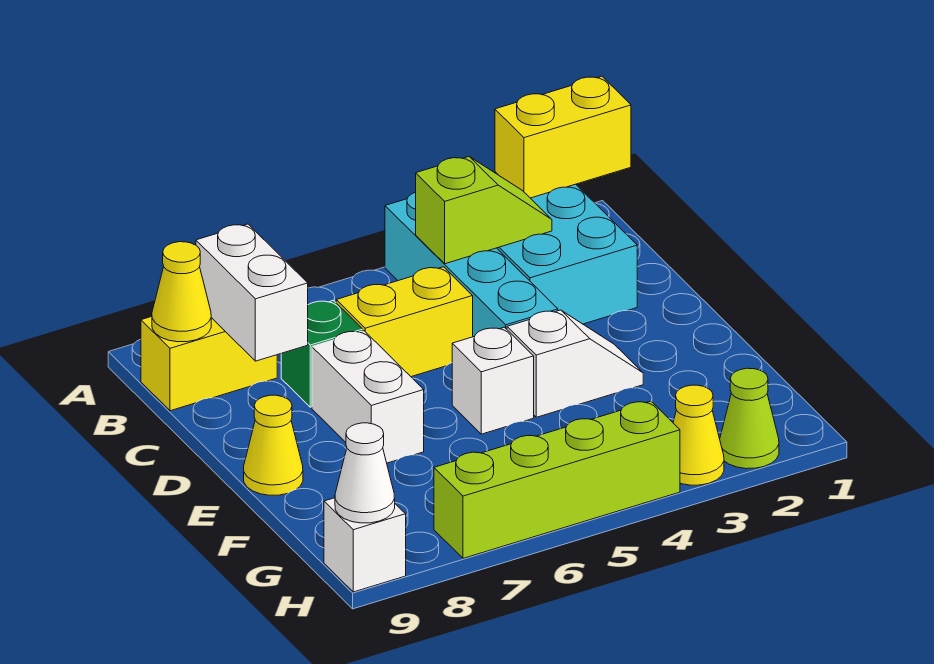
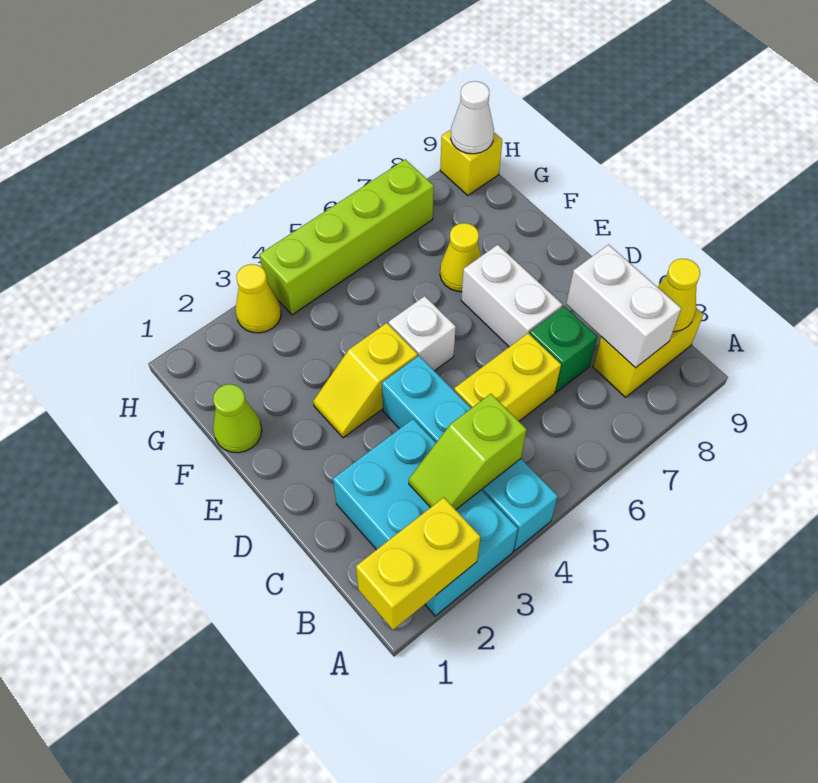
white slope E3:E4 level 1 top 4 -> yellow slope E3:E4 level 1 top 4
yellow cone E9 level 1 -> yellow cone F7 level 1
lime cone H2 level 1 -> lime cone F1 level 1
white brick H9 level 1 -> yellow brick H9 level 1

